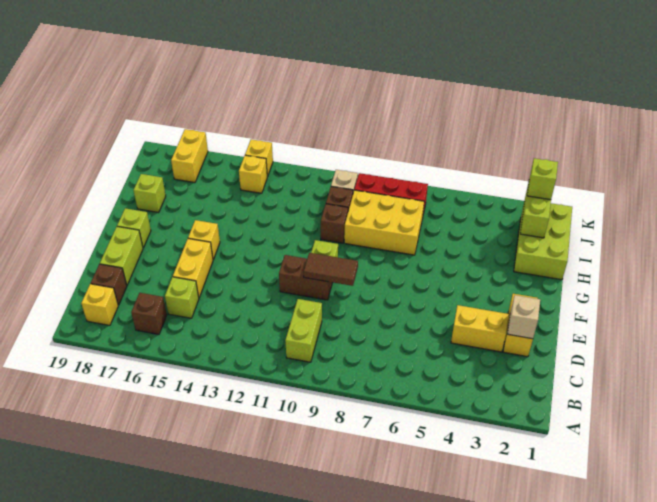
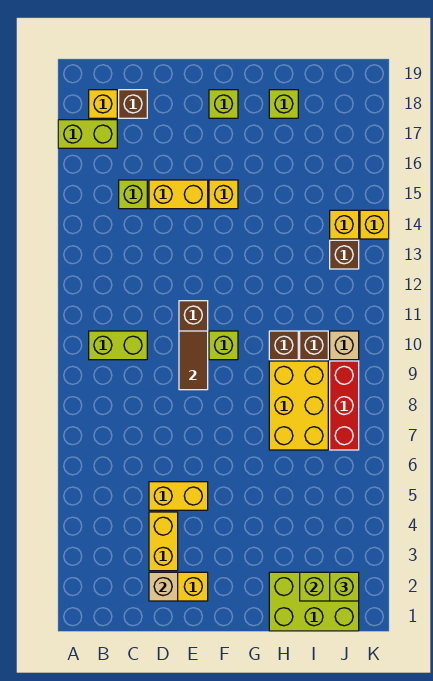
brown brick B16 level 1 -> brown brick J13 level 1
lime brick D18:E18 level 1 -> lime brick A17:B17 level 1
yellow brick J17:K17 level 1 -> yellow brick D5:E5 level 1

